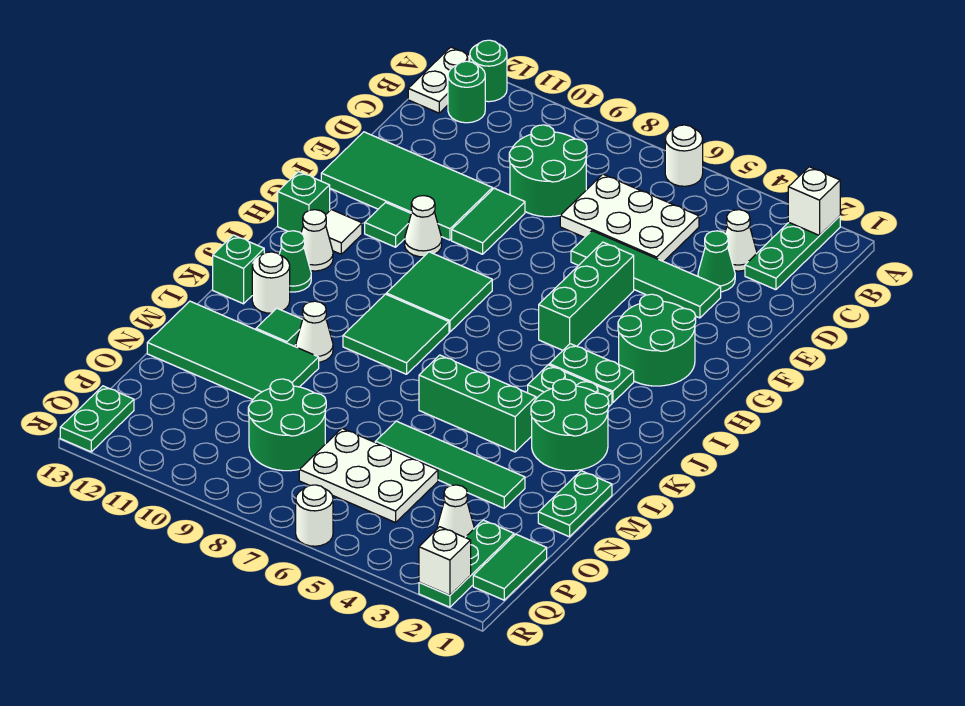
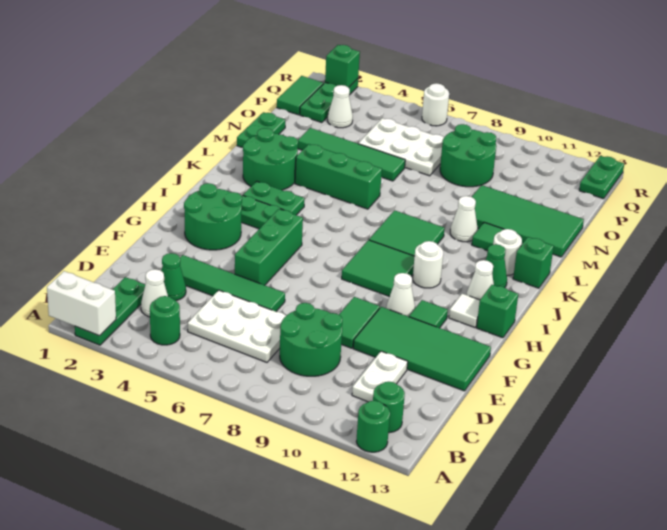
white brick A2 level 2 -> white brick A1:A2 level 2
white round brick A6 level 1 -> white round brick I10 level 1
white plate A13:B13 level 1 -> white plate C11:D11 level 1
none -> green round brick B4 level 1
white brick R2 level 2 -> green brick R2 level 2

